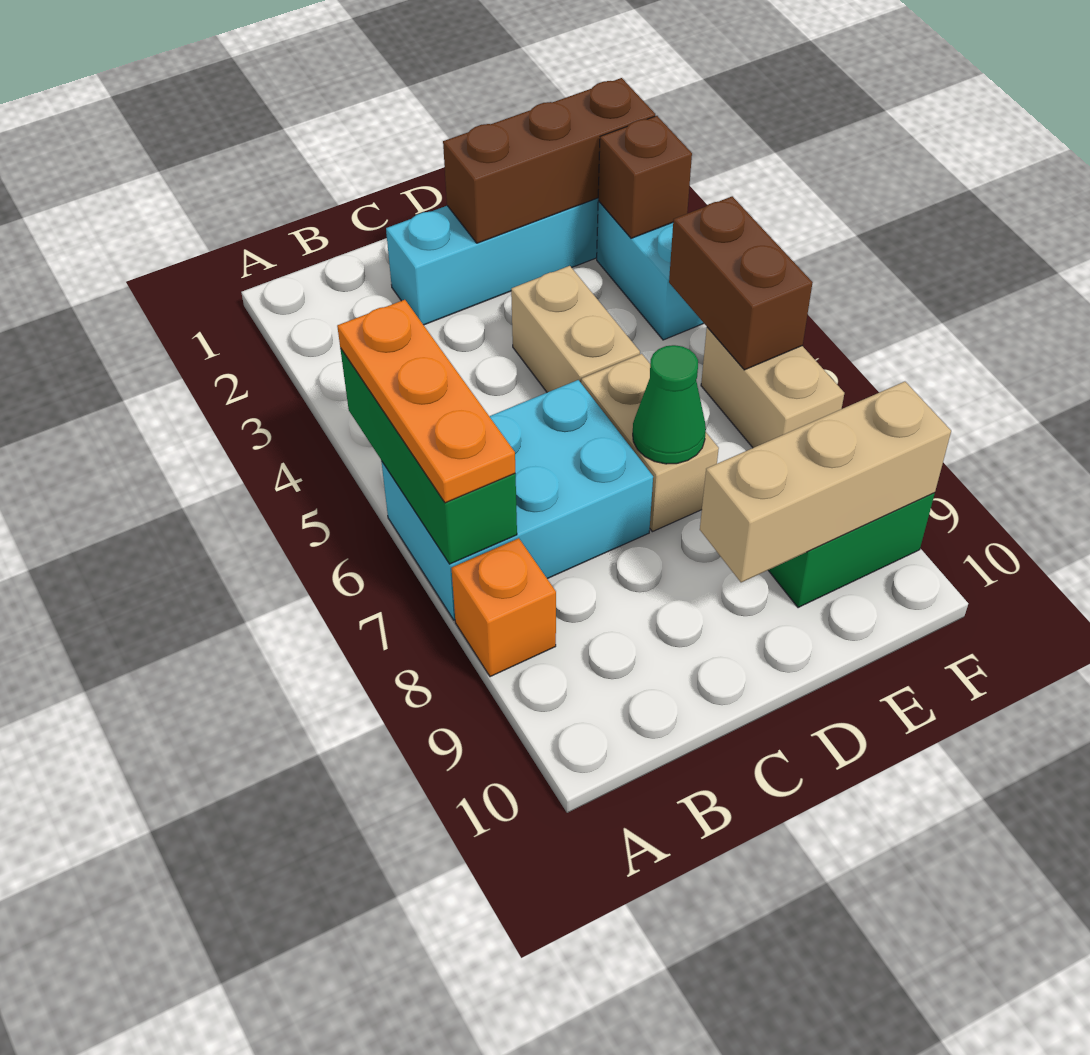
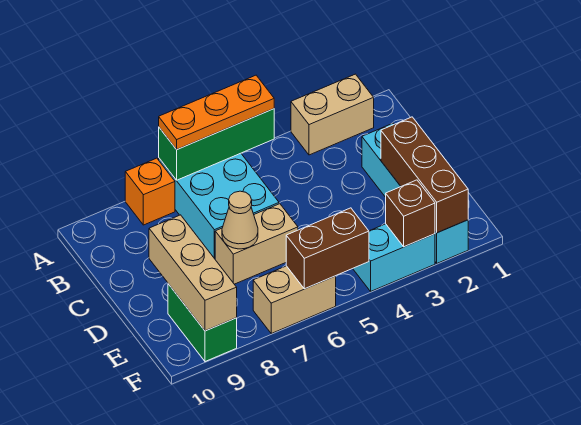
tan brick D4:D5 level 1 -> tan brick A2:A3 level 1
green cone D7 level 2 -> tan cone D7 level 2

